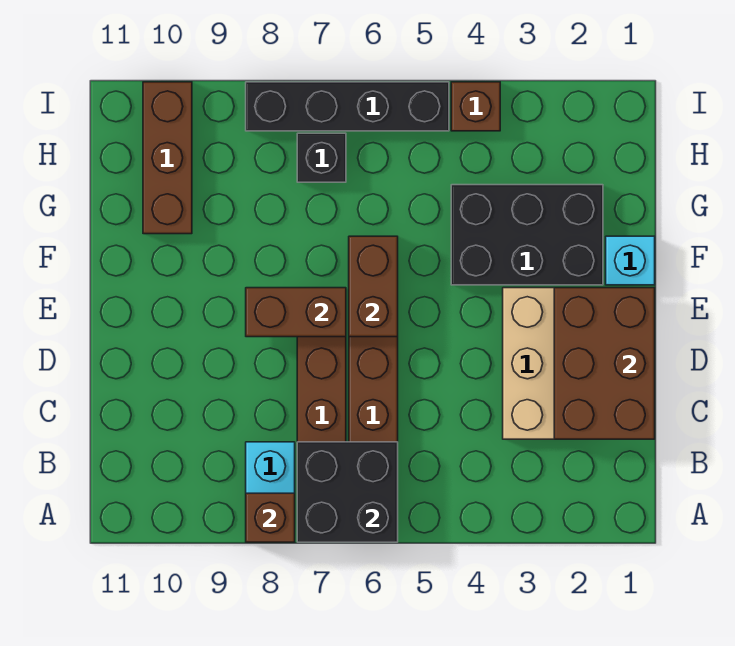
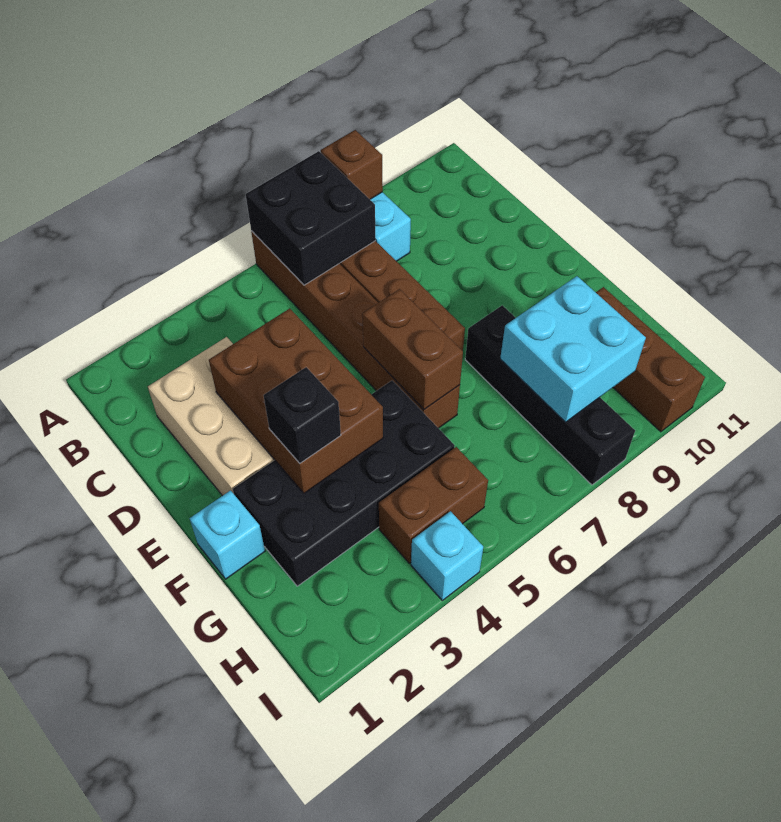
brown brick C1:E2 level 2 -> brown brick D3:F4 level 2
brown brick E7:E8 level 2 -> brown brick H4:H5 level 1
black brick F2:G4 level 1 -> black brick F2:G5 level 1
none -> cyan brick G8:H9 level 2
black brick H7 level 1 -> black brick F3 level 3
brown brick I4 level 1 -> cyan brick I4 level 1
black brick I5:I8 level 1 -> black brick F8:I8 level 1

